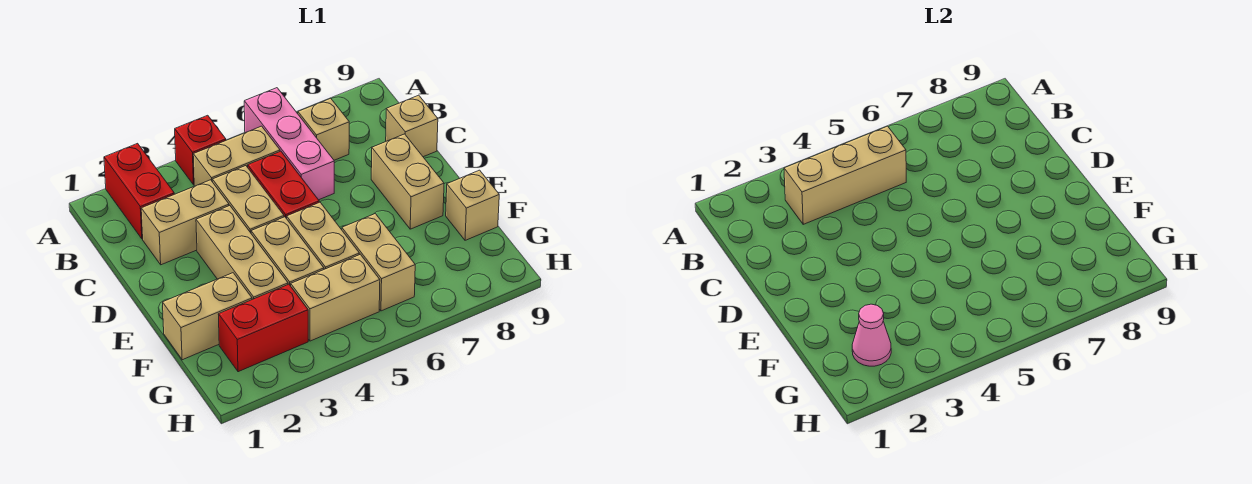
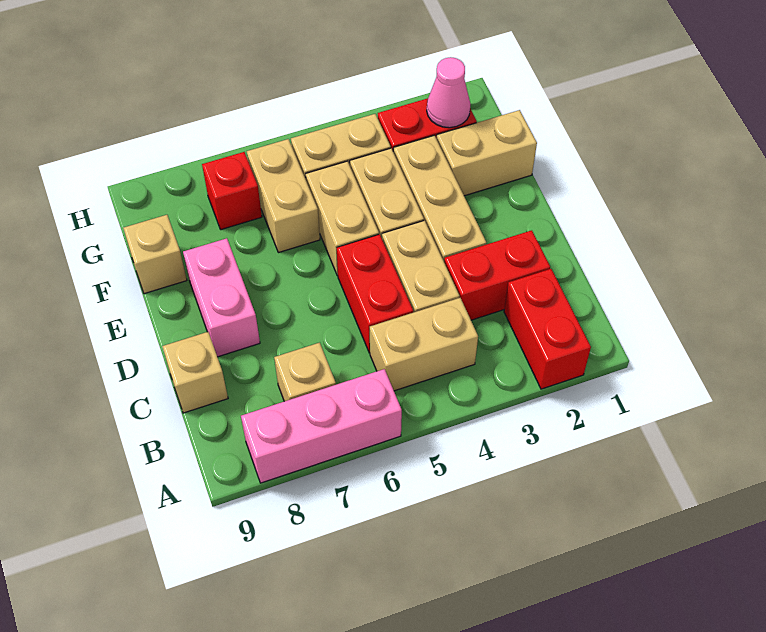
red brick A4 level 1 -> red brick G7 level 1
pink brick A6:C6 level 1 -> pink brick A6:A8 level 1
tan brick B3:B5 level 2 -> none
tan brick C2:C3 level 1 -> red brick C2:C3 level 1
tan brick D8:E8 level 1 -> pink brick D8:E8 level 1

